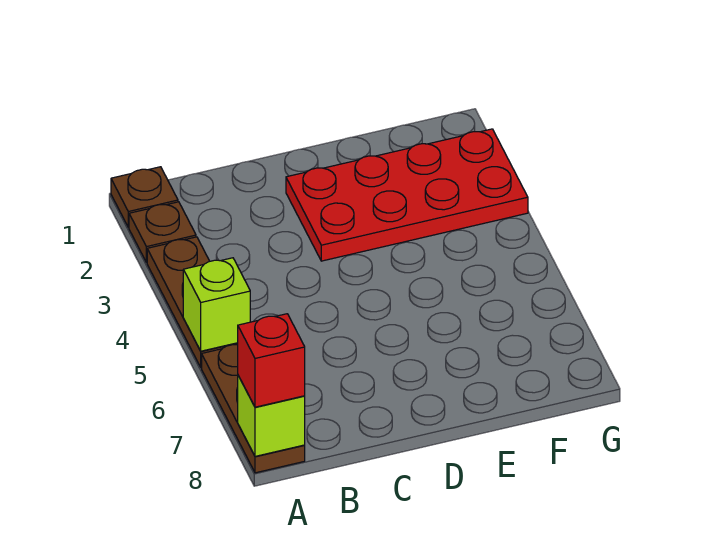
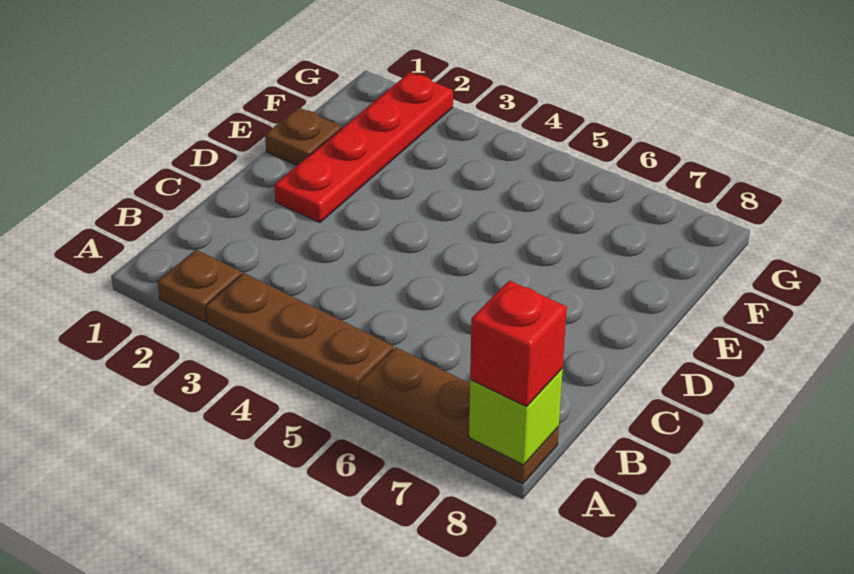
brown plate A1 level 1 -> brown plate E1 level 1
lime brick A5 level 2 -> none
red plate D2:G3 level 1 -> red plate D2:G2 level 1

